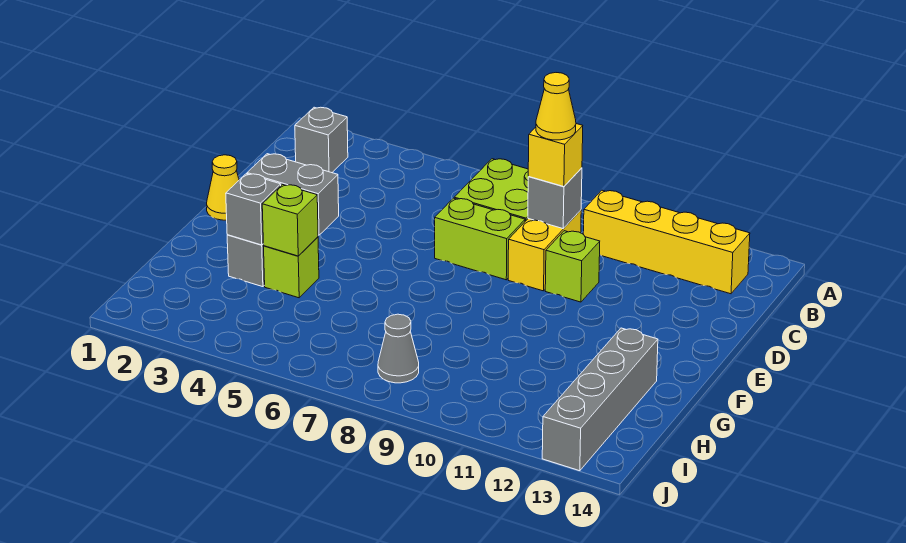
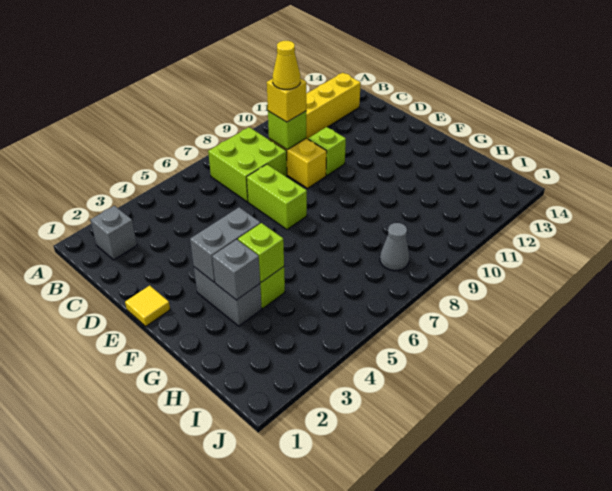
grey brick C9 level 2 -> lime brick C9 level 2
lime brick D7:D8 level 1 -> lime brick D7:E7 level 1
yellow cone E1 level 1 -> yellow tile E1 level 1
grey brick G13:J13 level 1 -> none

